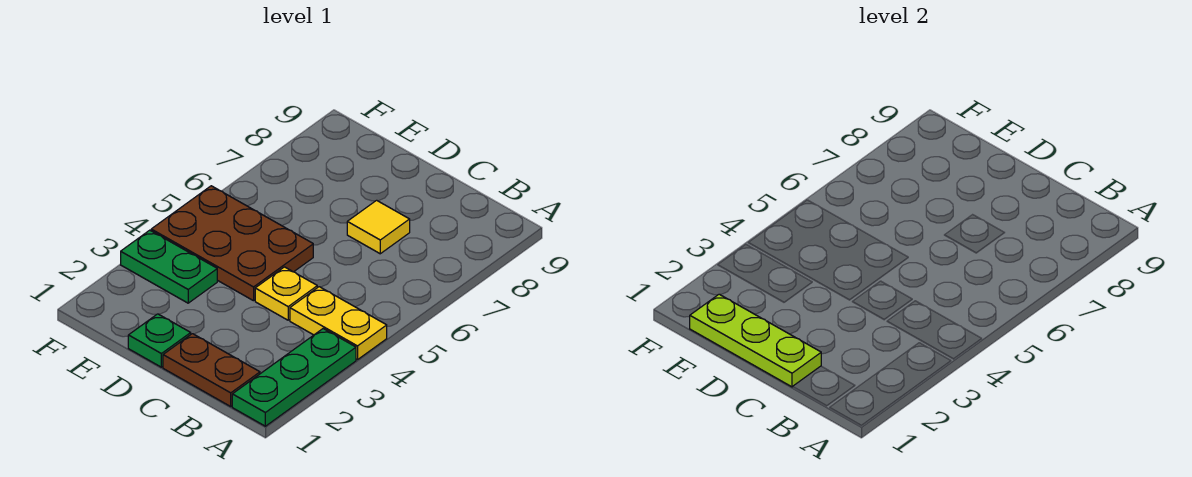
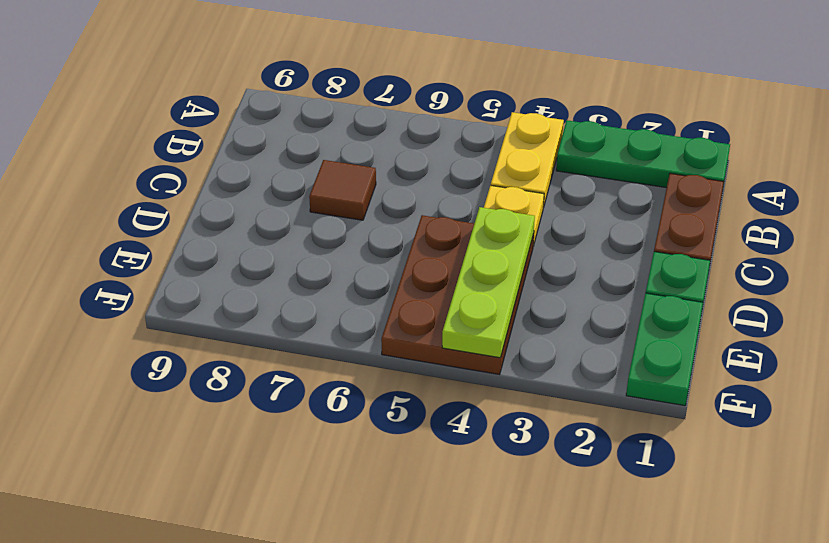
lime plate C1:E1 level 2 -> lime plate D4:F4 level 2
yellow tile C7 level 1 -> brown tile C7 level 1
green plate E3:F3 level 1 -> green plate E1:F1 level 1

